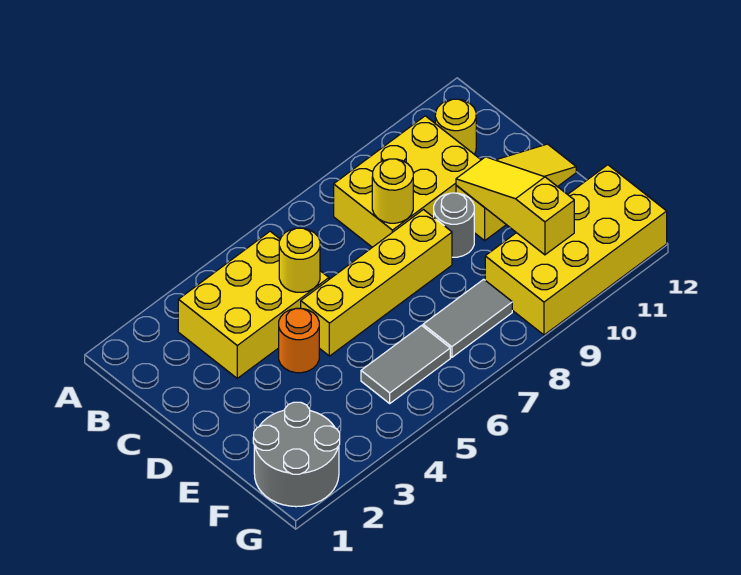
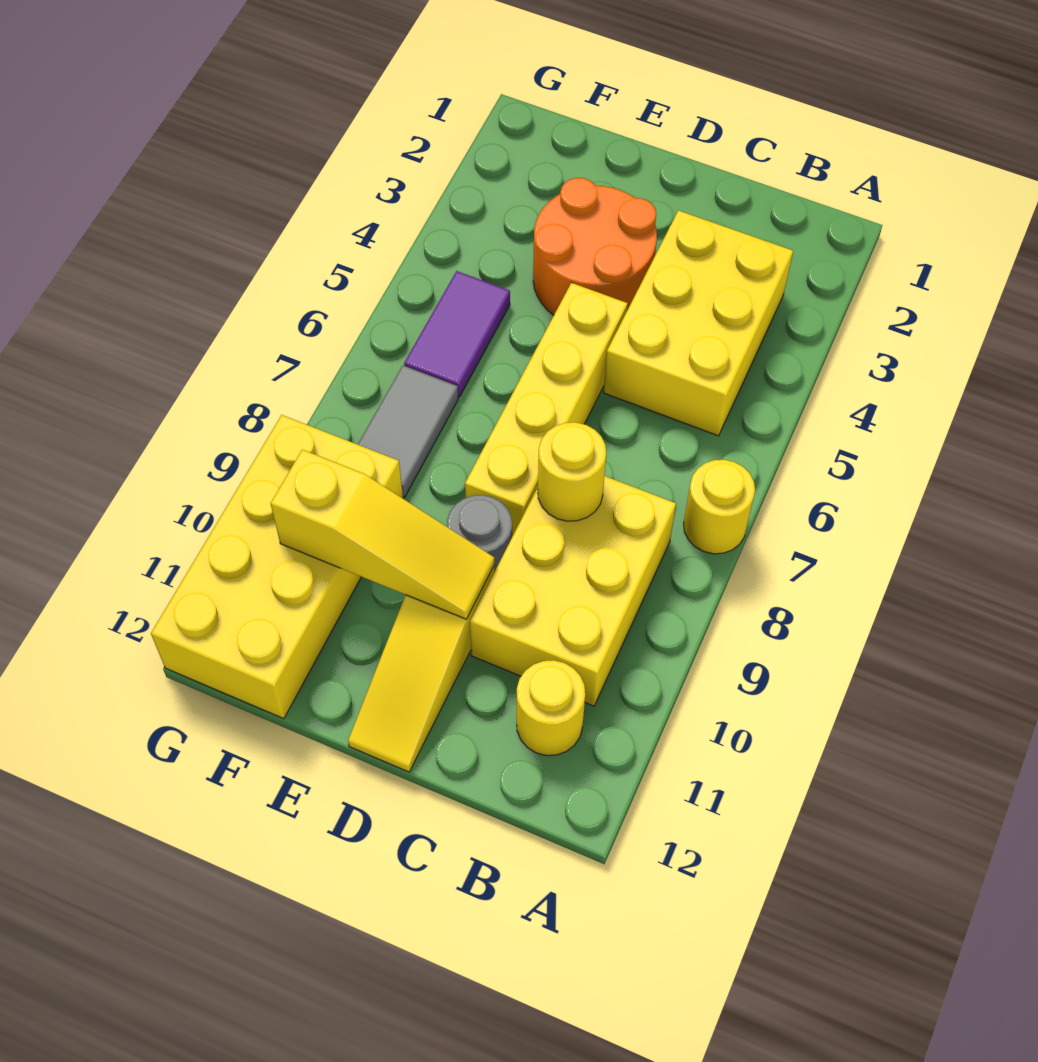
yellow round brick C5 level 2 -> yellow round brick A7 level 1
orange round brick D4 level 1 -> orange round brick D3:E4 level 1
grey round brick F1:G2 level 1 -> none
grey tile F5:F6 level 1 -> purple tile F5:F6 level 1

